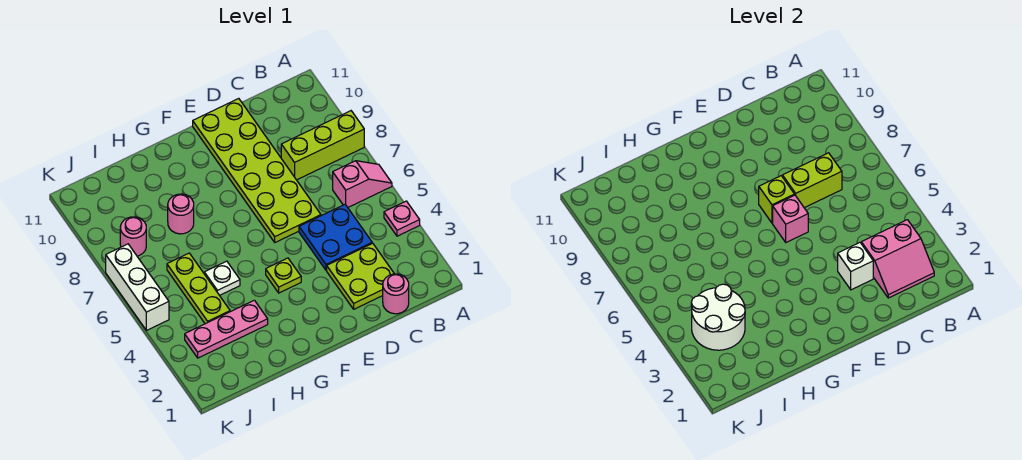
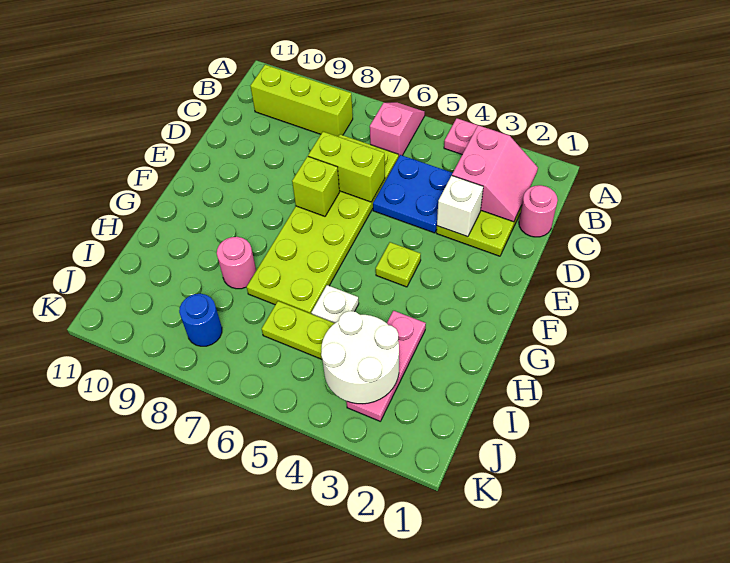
lime brick A8:C8 level 1 -> lime brick B8:B10 level 1
lime brick C7:D7 level 2 -> lime brick D6:D7 level 2
lime plate D6:E11 level 1 -> lime plate C6:H7 level 1
pink brick E6 level 2 -> none
pink round brick J8 level 1 -> blue round brick J8 level 1
white brick K5:K7 level 1 -> none

